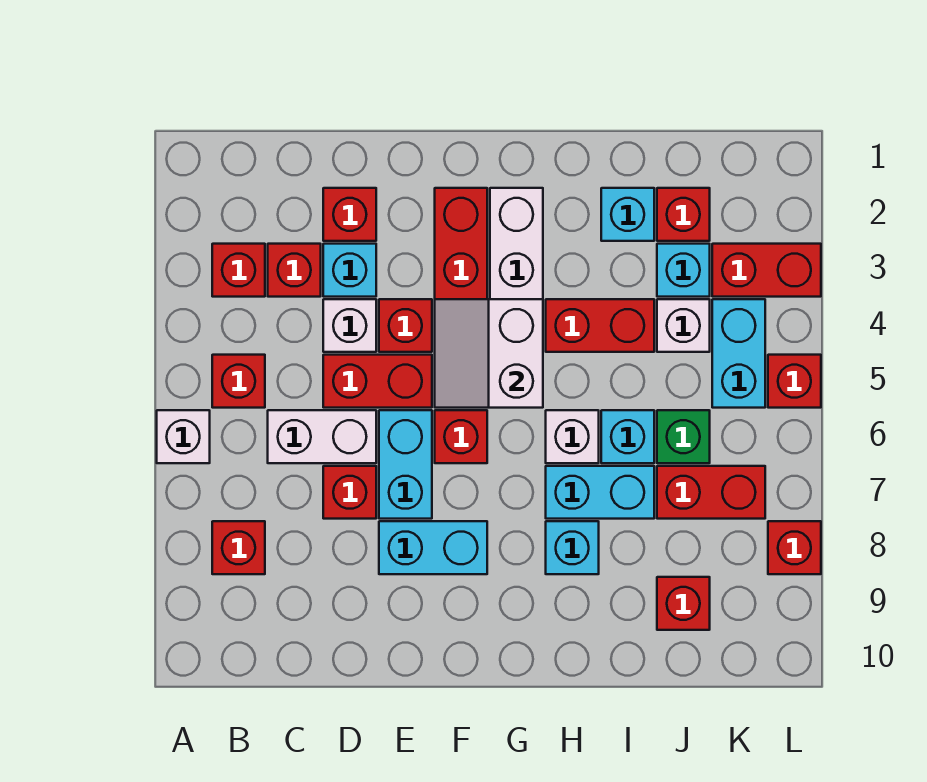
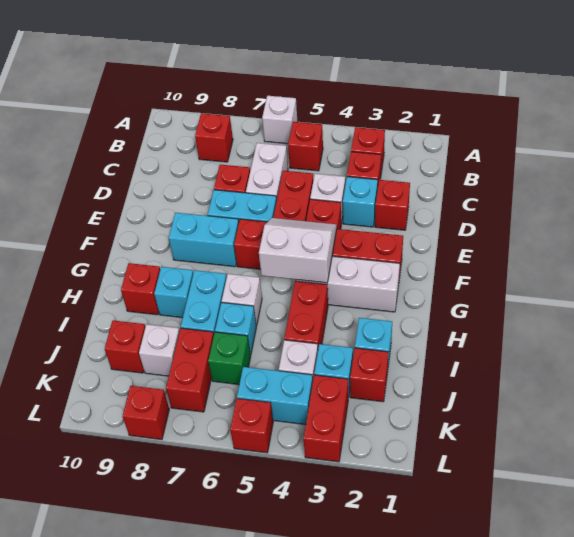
cyan brick E8:F8 level 1 -> cyan brick F7:F8 level 1
none -> red brick H9 level 1
none -> white brick J8 level 1

